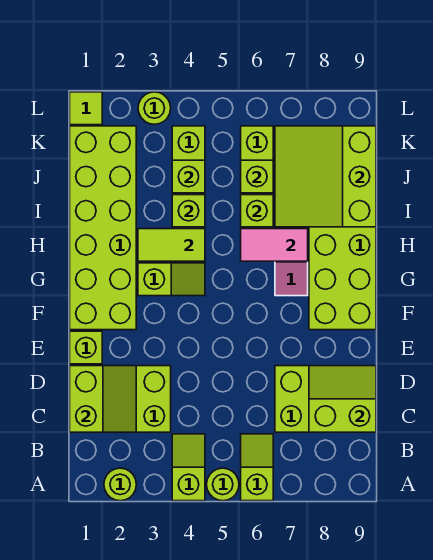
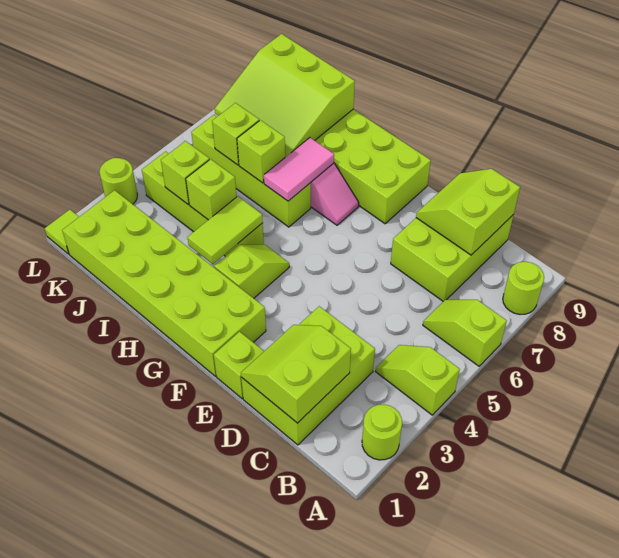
lime round brick A5 level 1 -> lime round brick A8 level 1
lime slope C1:D2 level 2 top 1 -> lime slope C1:D2 level 2 top C

